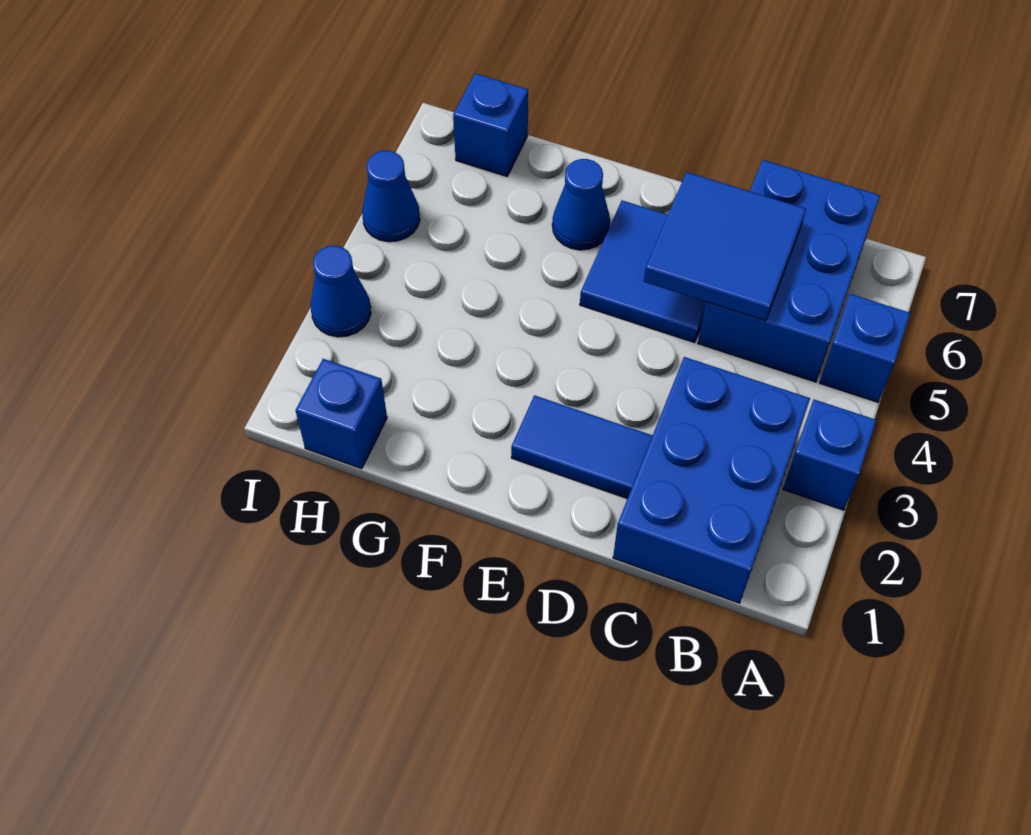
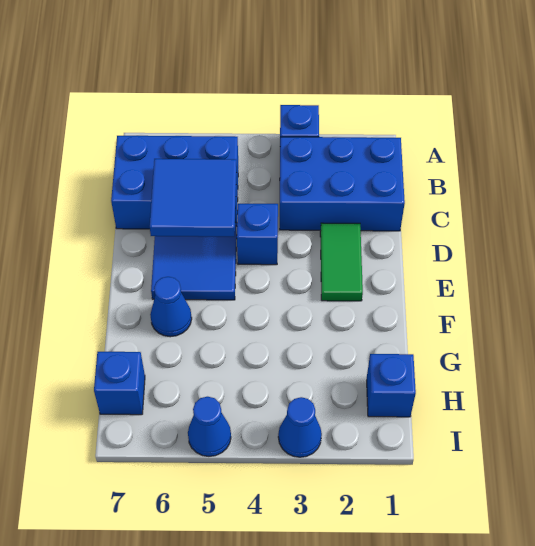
blue brick A5 level 1 -> blue brick D4 level 1
blue tile D2:E2 level 1 -> green tile D2:E2 level 1

